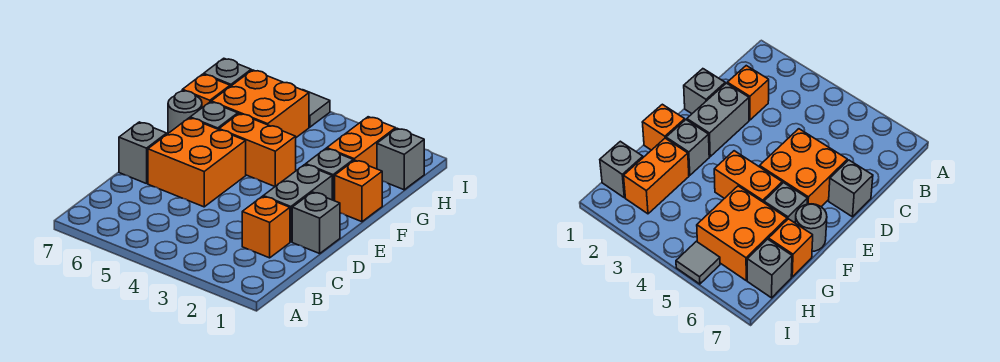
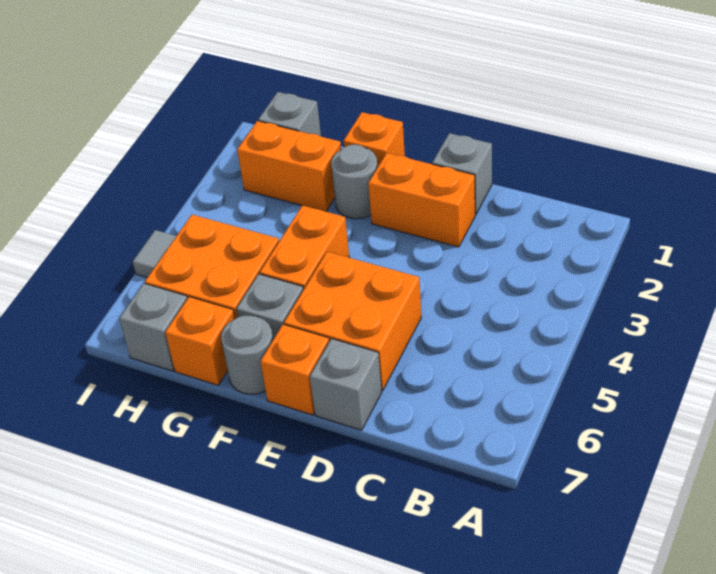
orange brick C2 level 1 -> orange brick E7 level 1
grey brick D2:E2 level 1 -> orange brick D2:E2 level 1
grey brick F2 level 1 -> grey round brick F2 level 1

